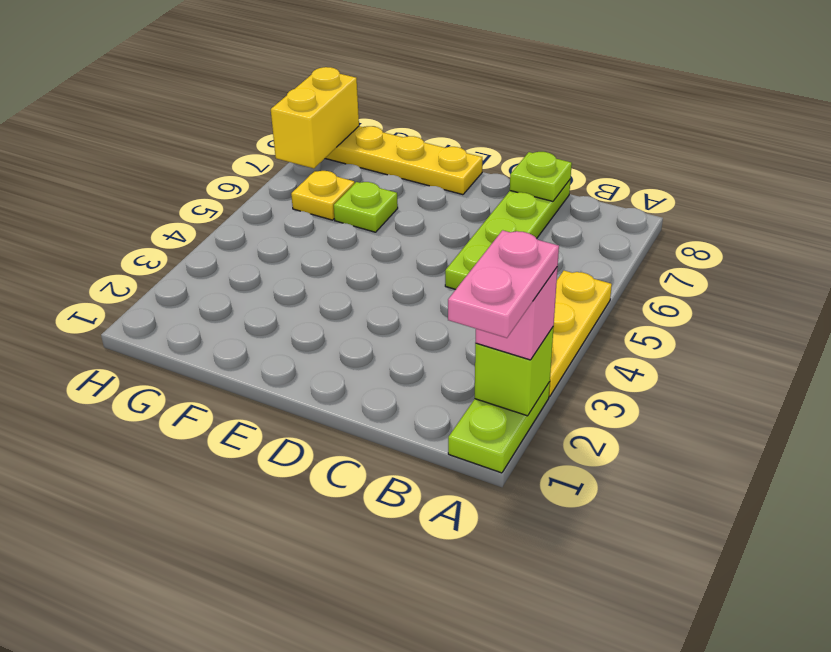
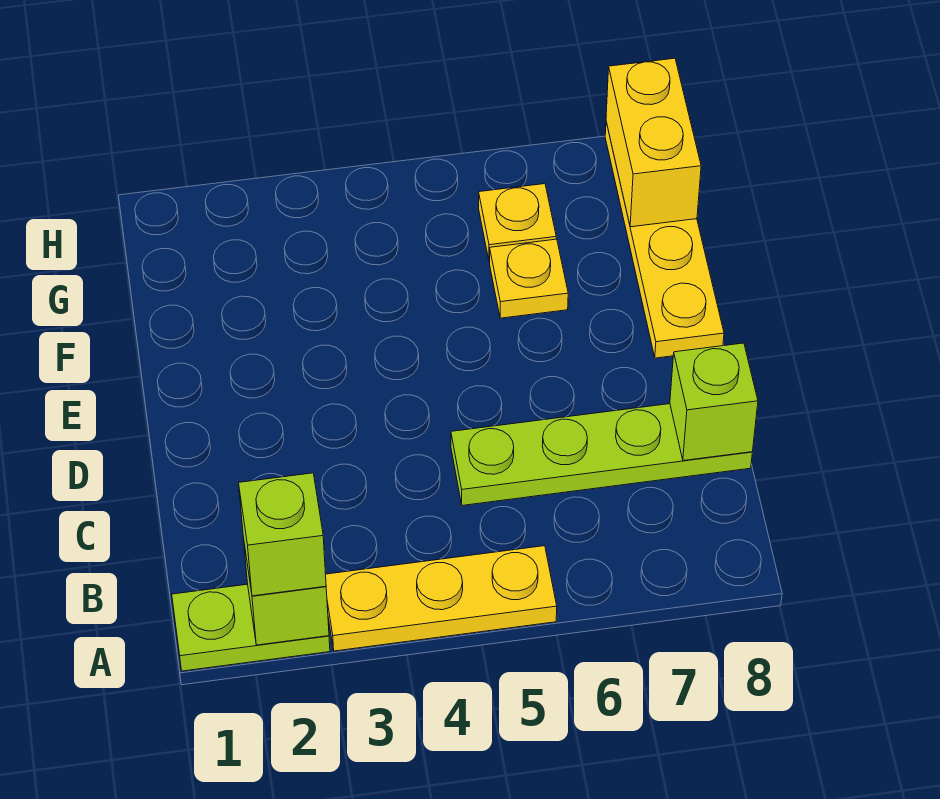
pink plate A1:A2 level 4 -> none
pink brick A2 level 3 -> lime brick A2 level 3
lime plate C8 level 2 -> lime brick C8 level 2
lime plate F6 level 1 -> yellow plate F6 level 1
yellow brick H7:H8 level 2 -> yellow brick G8:H8 level 2

